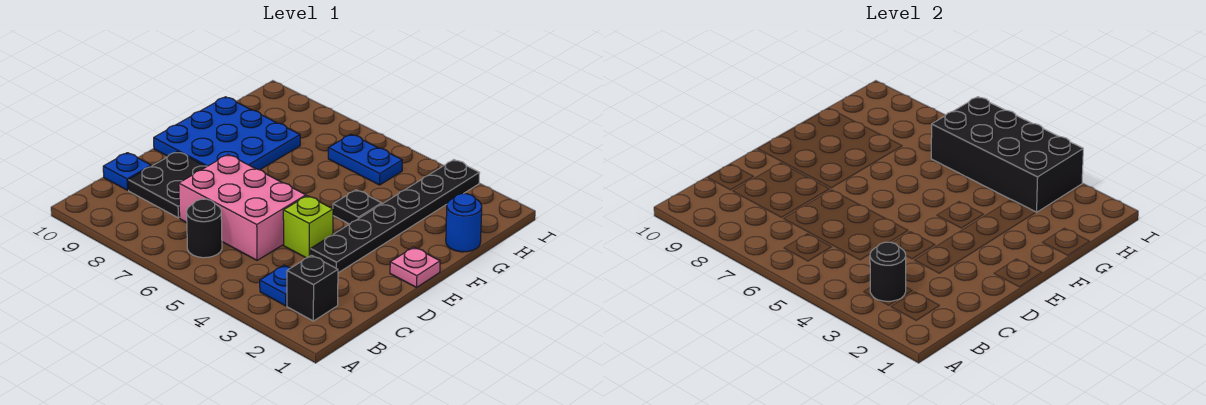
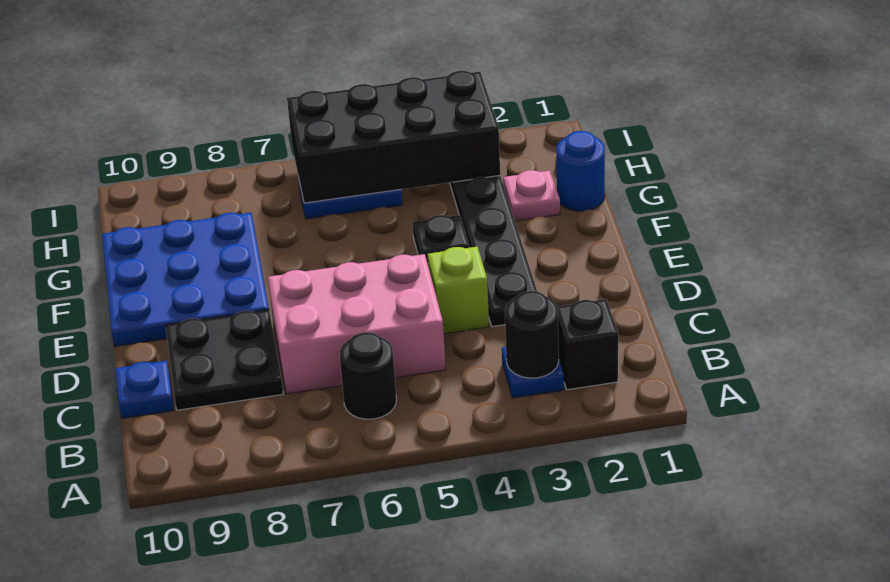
pink plate E1 level 1 -> pink plate G2 level 1

